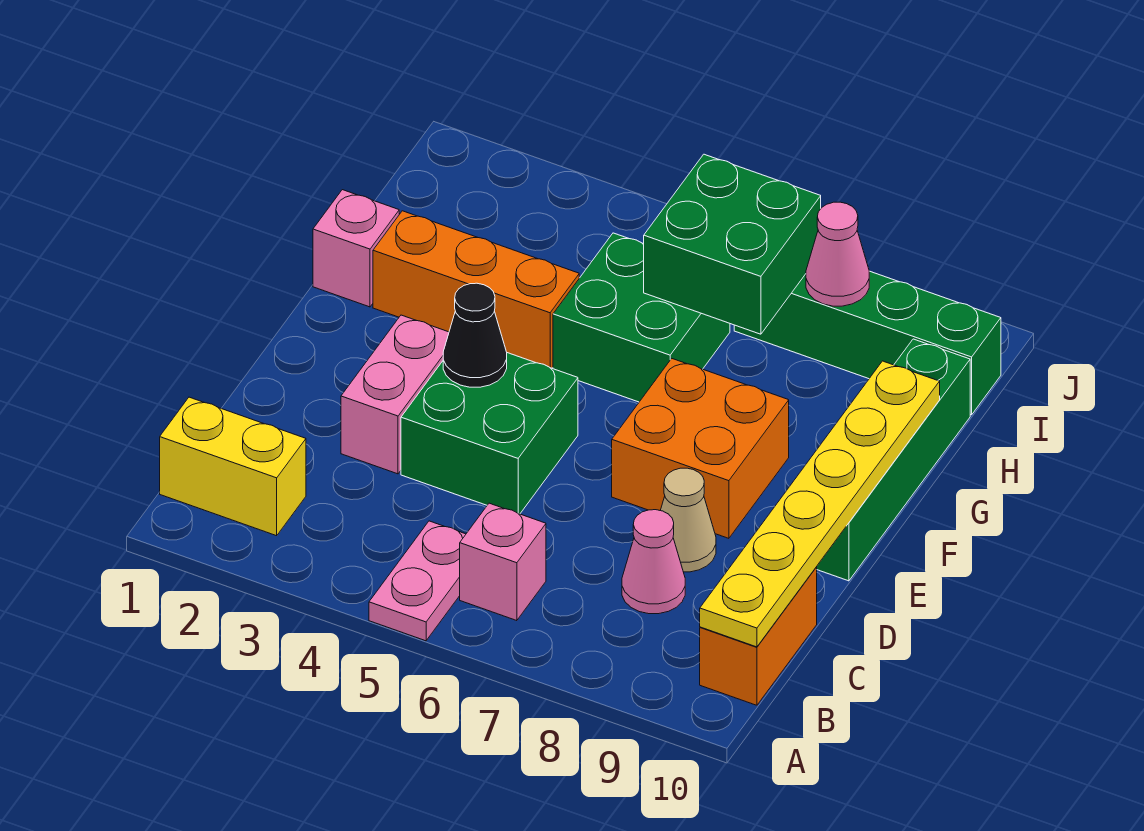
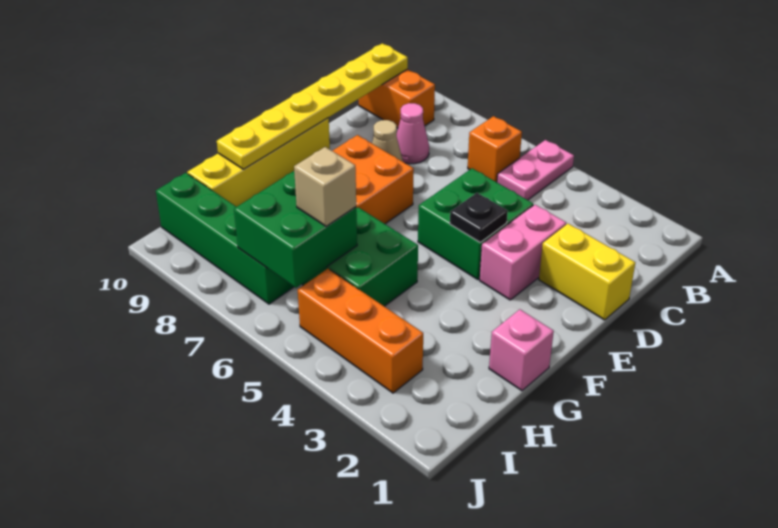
yellow brick B1:B2 level 1 -> yellow brick D1:D2 level 1
pink brick B6 level 1 -> orange brick B6 level 1
orange brick B10:C10 level 1 -> orange brick B9:B10 level 1
black cone E4 level 2 -> black plate E4 level 2
green brick E10:H10 level 1 -> yellow brick E10:H10 level 1
orange brick G2:G4 level 1 -> orange brick I3:I5 level 1
none -> tan brick H6 level 3
pink cone I8 level 2 -> none

